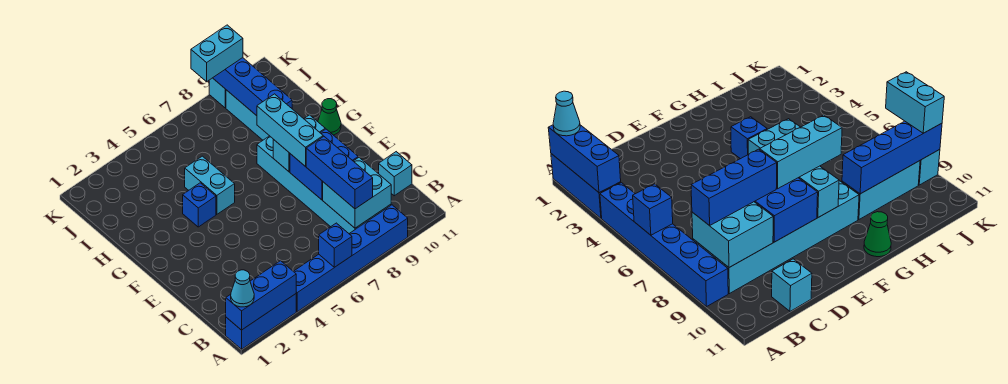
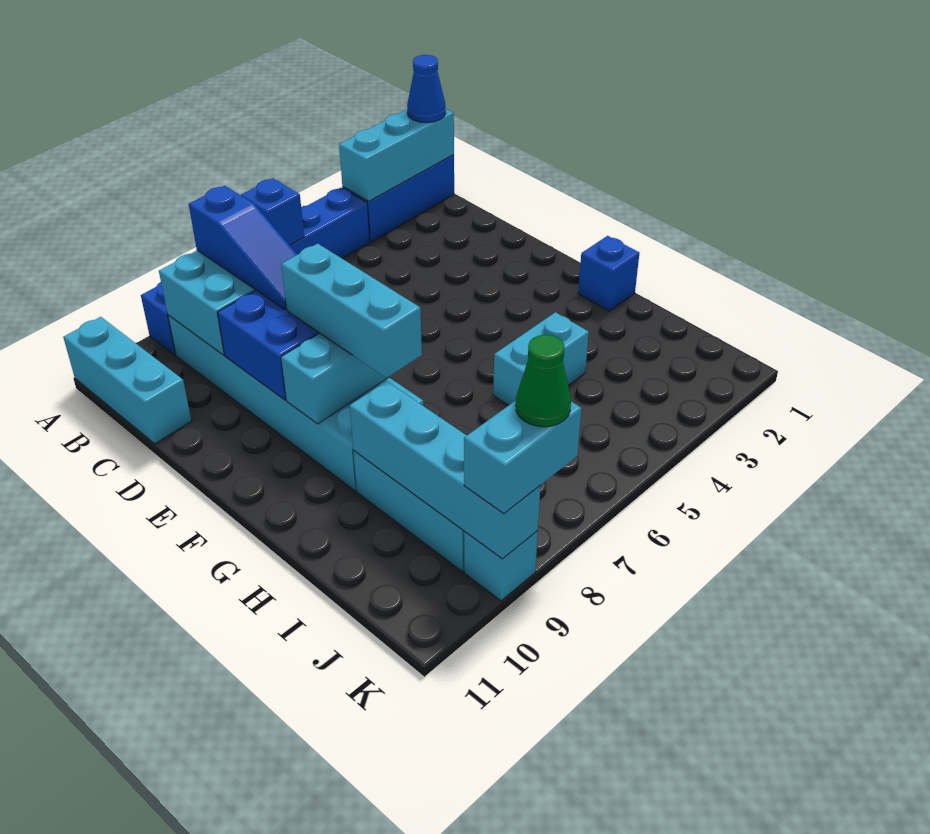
blue brick A1:A3 level 2 -> cyan brick A1:A3 level 2
cyan cone A1 level 3 -> blue cone A1 level 3
blue brick B8:D8 level 3 -> blue slope B8:D8 level 3 top B
cyan brick C11 level 1 -> cyan brick A11:C11 level 1
blue brick G4 level 1 -> blue brick G1 level 1
cyan brick G5:H5 level 1 -> cyan brick H4:H5 level 1
green cone G11 level 1 -> green cone K8 level 4
blue brick H9:K9 level 2 -> cyan brick H9:K9 level 2

